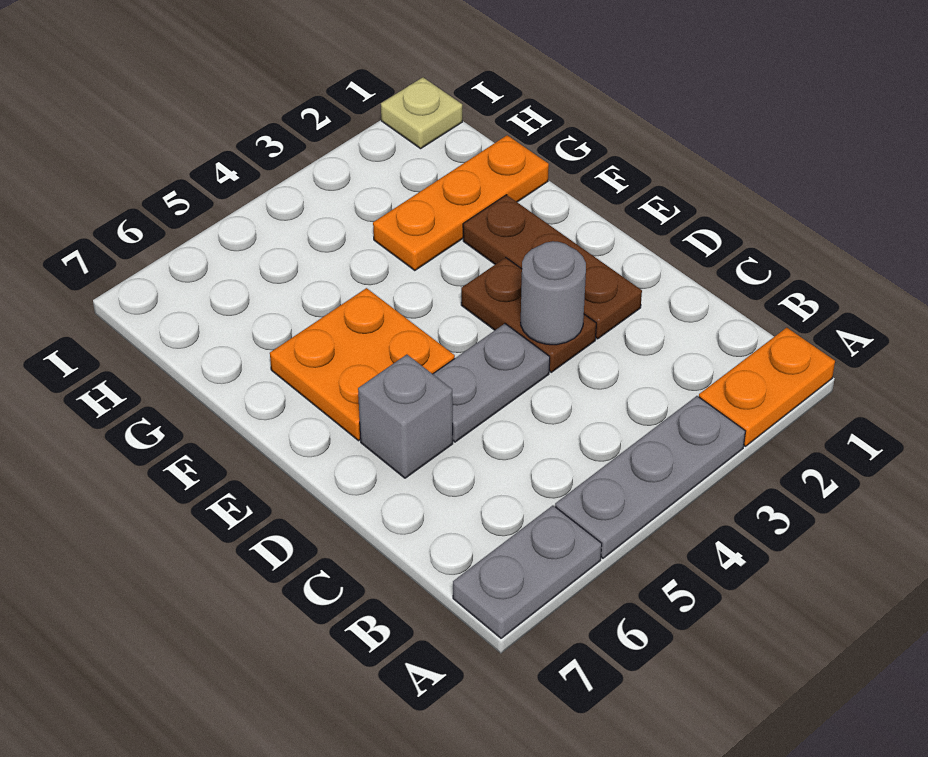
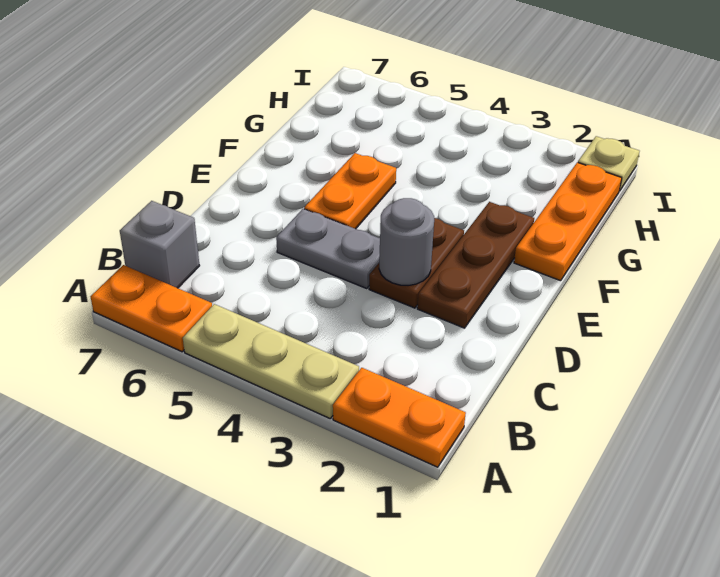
grey plate A3:A5 level 1 -> tan plate A3:A5 level 1
grey plate A6:A7 level 1 -> orange plate A6:A7 level 1
grey brick D6 level 1 -> grey brick B7 level 1
orange plate E5:F6 level 1 -> orange plate E5:F5 level 1
orange plate G1:G3 level 1 -> orange plate F1:H1 level 1

